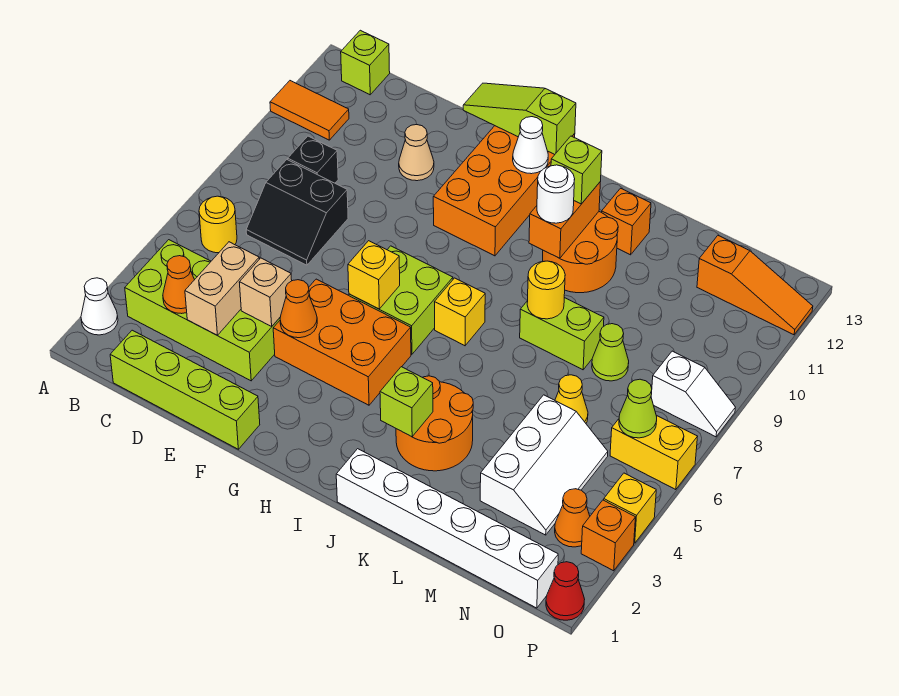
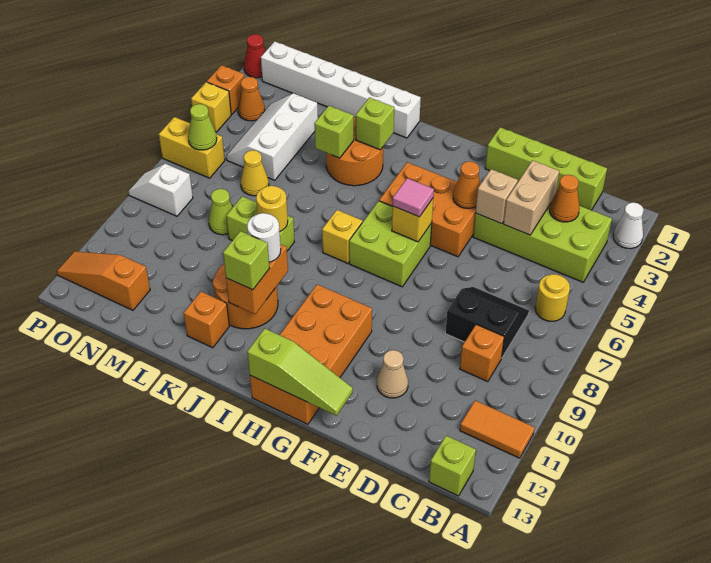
black brick C9 level 1 -> orange brick C9 level 1
none -> pink tile G6 level 3
white cone H12 level 2 -> none
none -> lime brick K4 level 2

